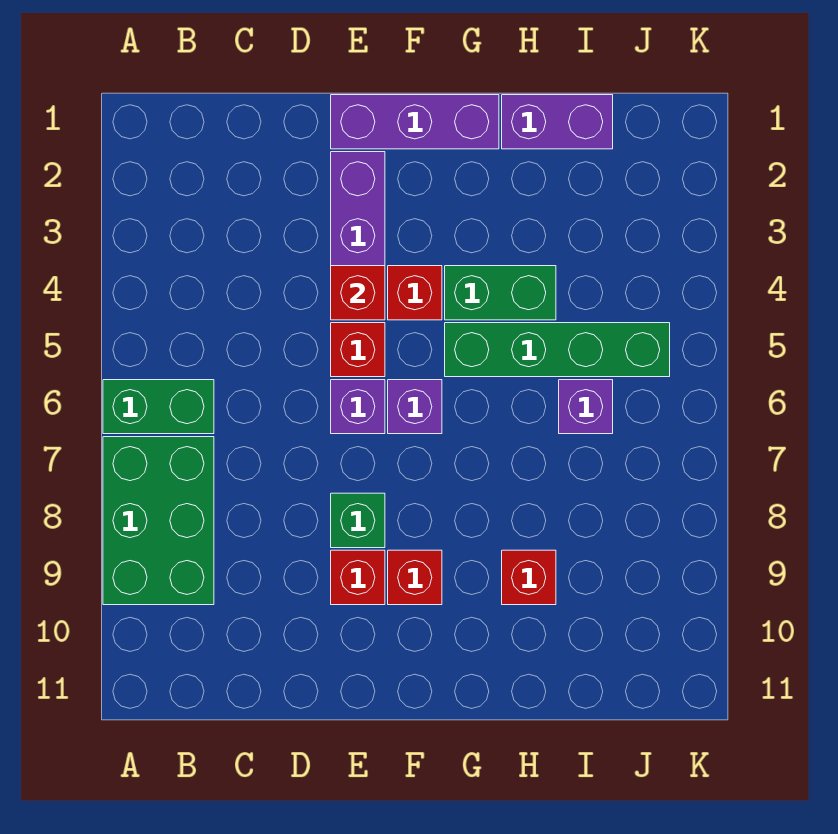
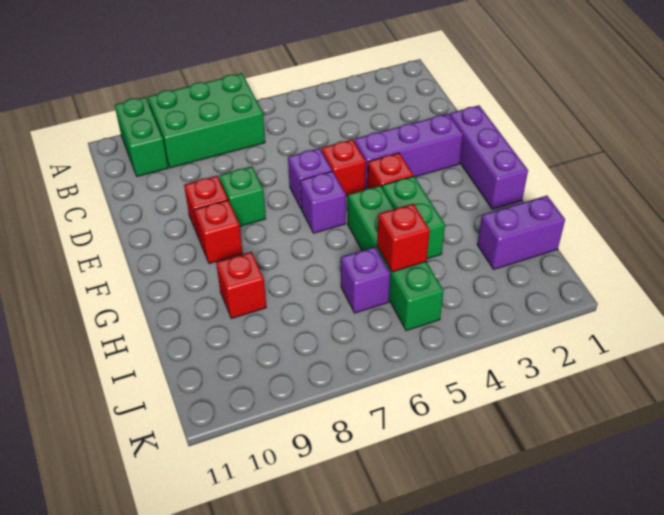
green brick A6:B6 level 1 -> green brick A10:B10 level 1
red brick E4 level 2 -> red brick I5 level 2
purple brick H1:I1 level 1 -> purple brick I1:I2 level 1

